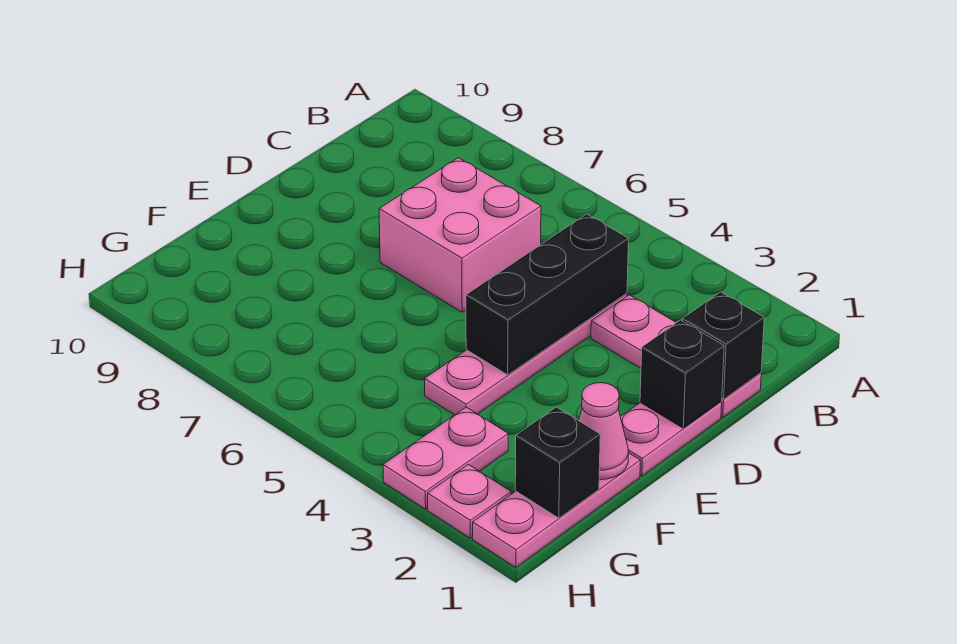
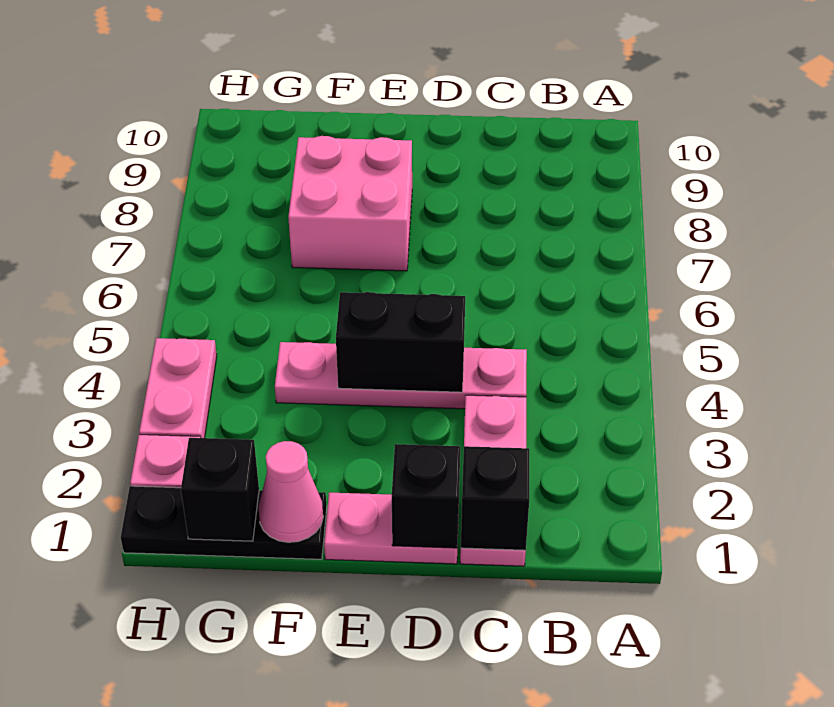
black brick C4:E4 level 2 -> black brick D4:E4 level 2
pink brick C6:D7 level 1 -> pink brick E7:F8 level 1
pink plate F1:H1 level 1 -> black plate F1:H1 level 1
pink plate G3:H3 level 1 -> pink plate H3:H4 level 1

